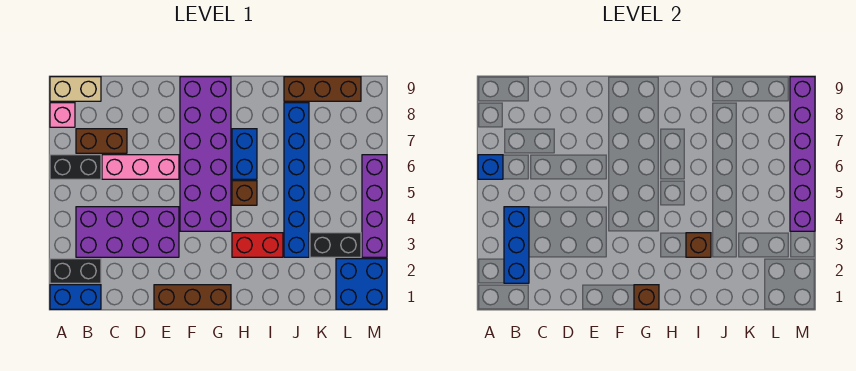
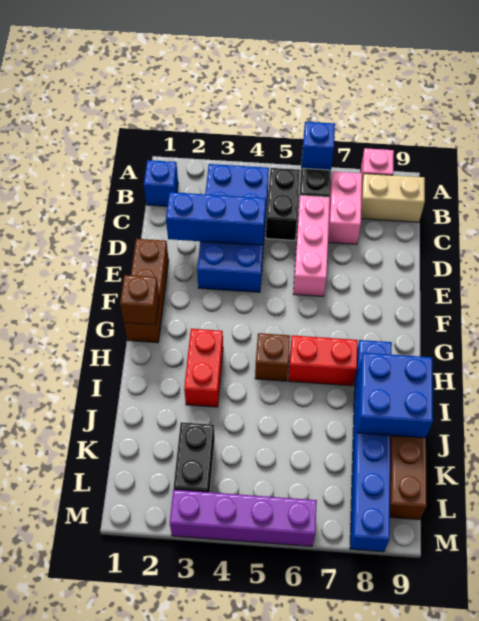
blue brick A1:B1 level 1 -> blue brick B1 level 1
black brick A2:B2 level 1 -> black brick B5:C5 level 1
tan brick A9:B9 level 1 -> tan brick B8:B9 level 1
blue brick B2:B4 level 2 -> blue brick D2:D4 level 2
purple brick B3:E4 level 1 -> blue brick B3:E4 level 1
brown brick B7:C7 level 1 -> pink brick B7:C7 level 1
purple brick F4:G9 level 1 -> none
blue brick H6:H7 level 1 -> red brick H6:H7 level 1
brown brick I3 level 2 -> none
blue brick J3:J8 level 1 -> blue brick H8:M8 level 1
blue brick L1:M2 level 1 -> blue brick I8:J9 level 2
purple brick M4:M9 level 2 -> none

